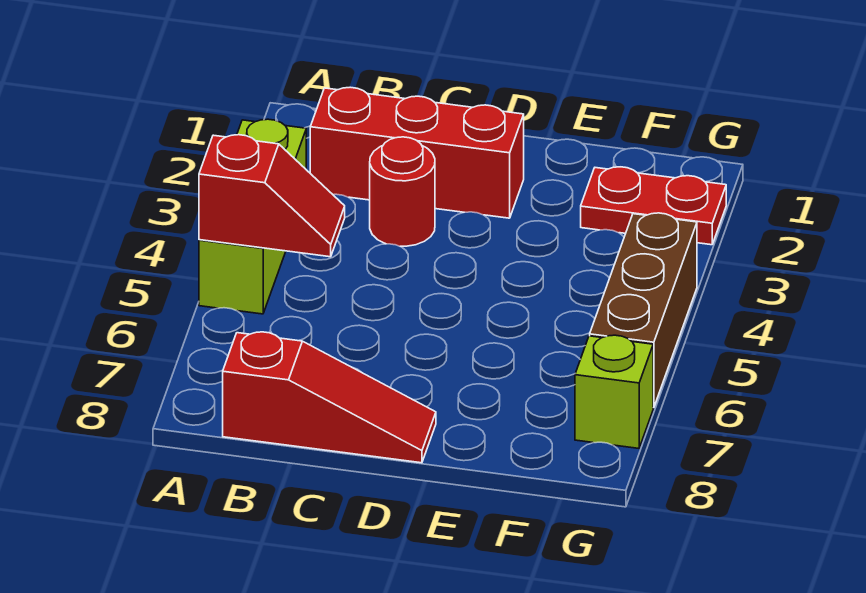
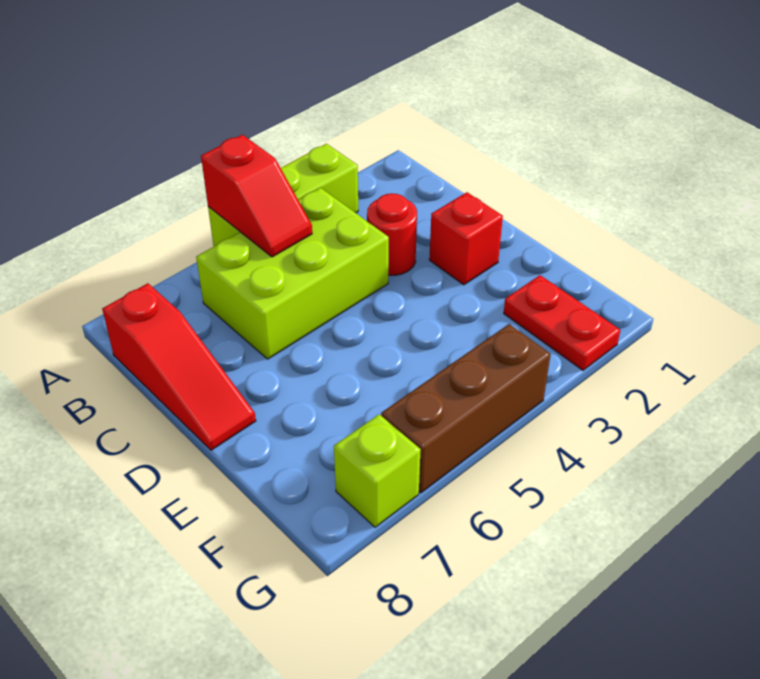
red brick B2:D2 level 1 -> red brick D2 level 1
none -> lime brick B4:C6 level 1

